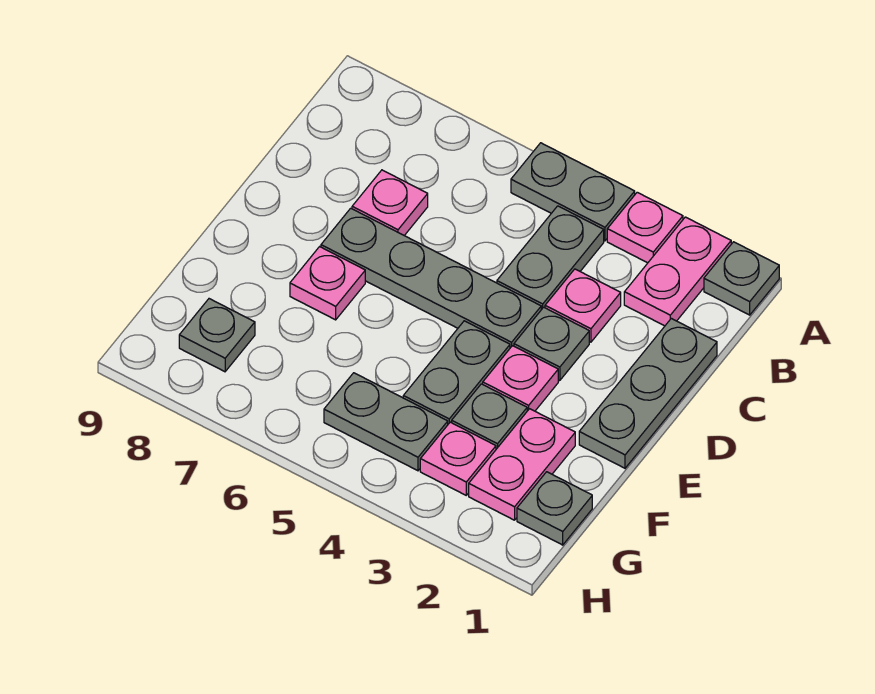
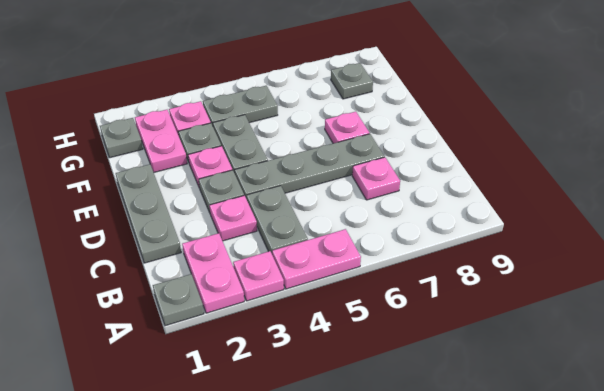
grey plate A4:A5 level 1 -> pink plate A4:A5 level 1

